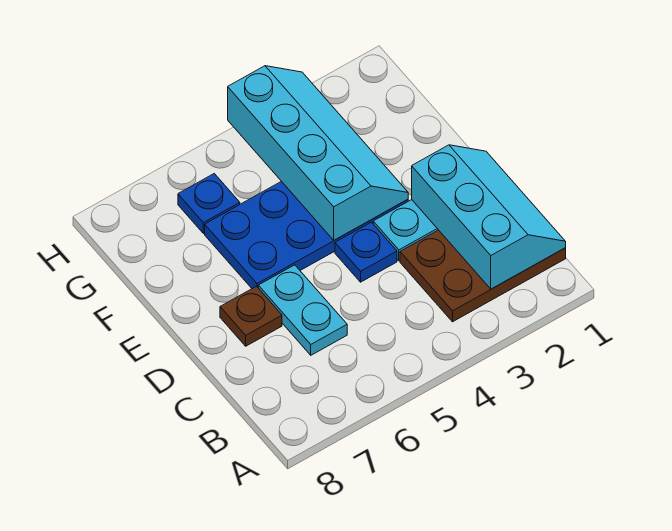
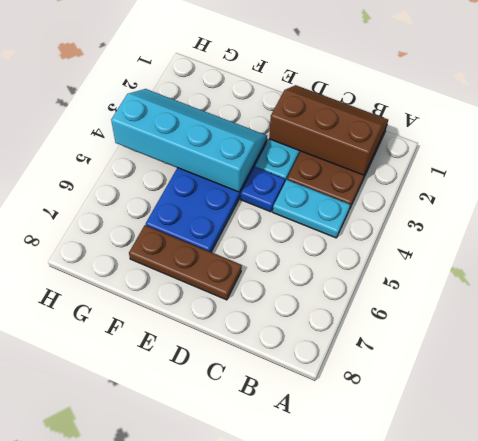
cyan slope B1:D2 level 2 top 2 -> brown slope B1:D2 level 2 top 2
cyan plate C6:D6 level 1 -> cyan plate B4:C4 level 1
brown plate D7 level 1 -> brown plate D7:F7 level 1
blue plate G6 level 1 -> none

